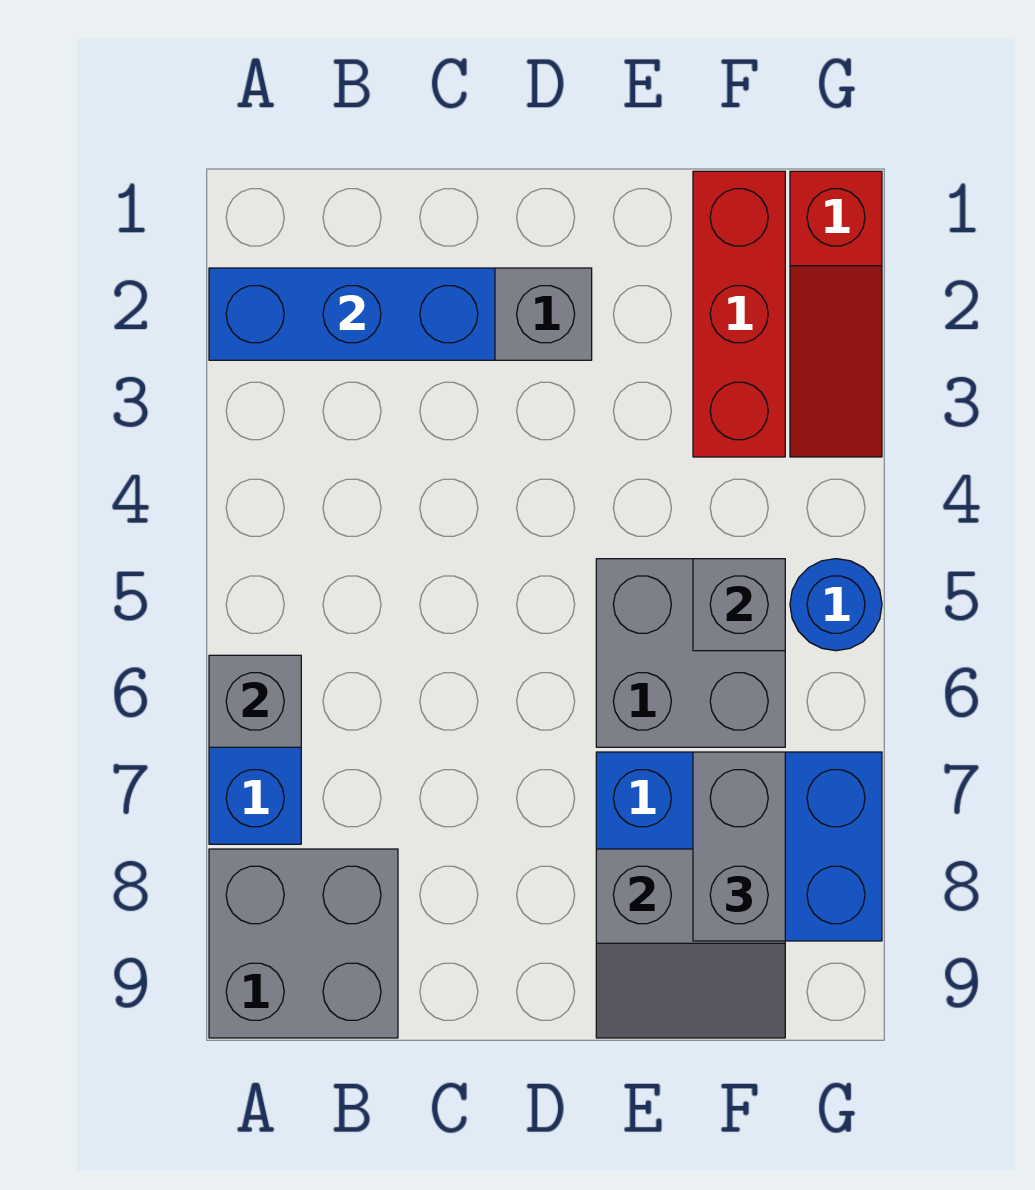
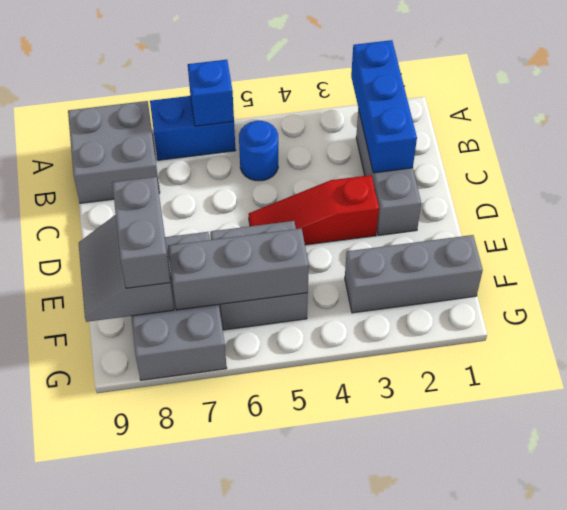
grey brick A6 level 2 -> blue brick A6 level 2
blue brick E7:G8 level 1 -> grey brick E7:G8 level 1
red brick F1:F3 level 1 -> grey brick F1:F3 level 1
grey brick F5 level 2 -> grey brick F5:F7 level 2
grey brick F7:F8 level 3 -> grey brick E8:F8 level 3
red slope G1:G3 level 1 top 1 -> red slope D3:D5 level 1 top 3
blue round brick G5 level 1 -> blue round brick B5 level 1

